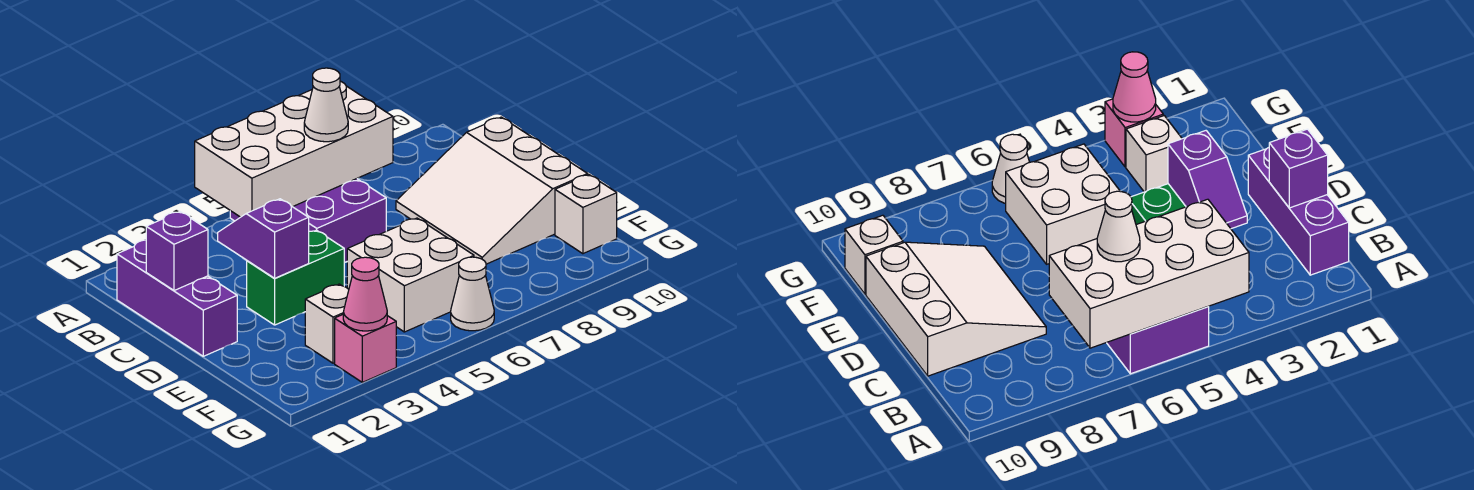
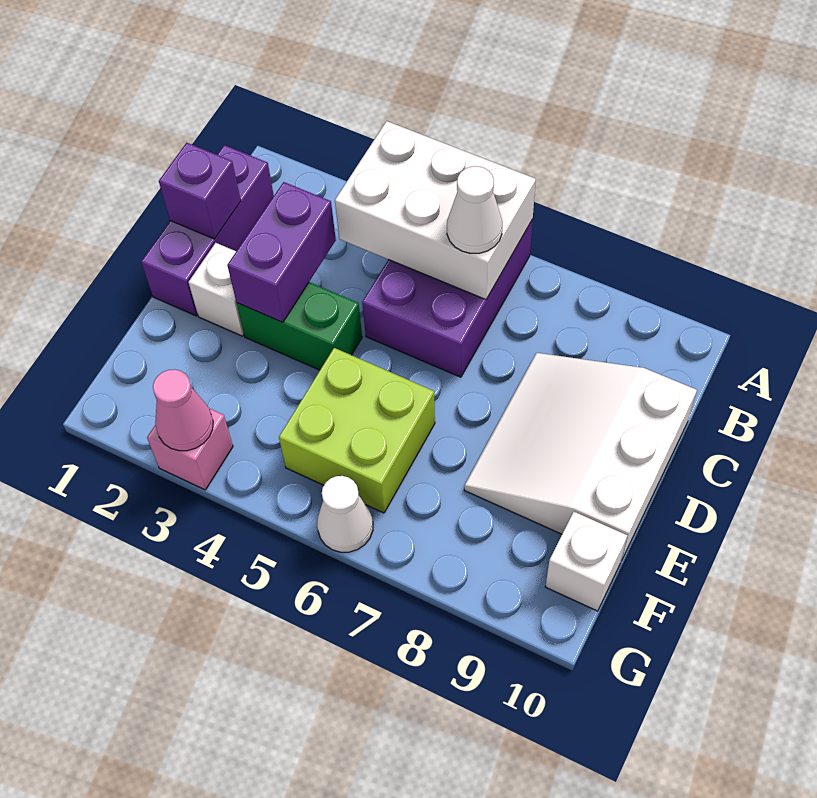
white brick A4:B7 level 2 -> white brick A4:B6 level 2
purple slope C3:D3 level 2 top D -> purple brick C3:D3 level 2
white brick E5:F6 level 1 -> lime brick E5:F6 level 1
white brick F3 level 1 -> white brick D2 level 1

